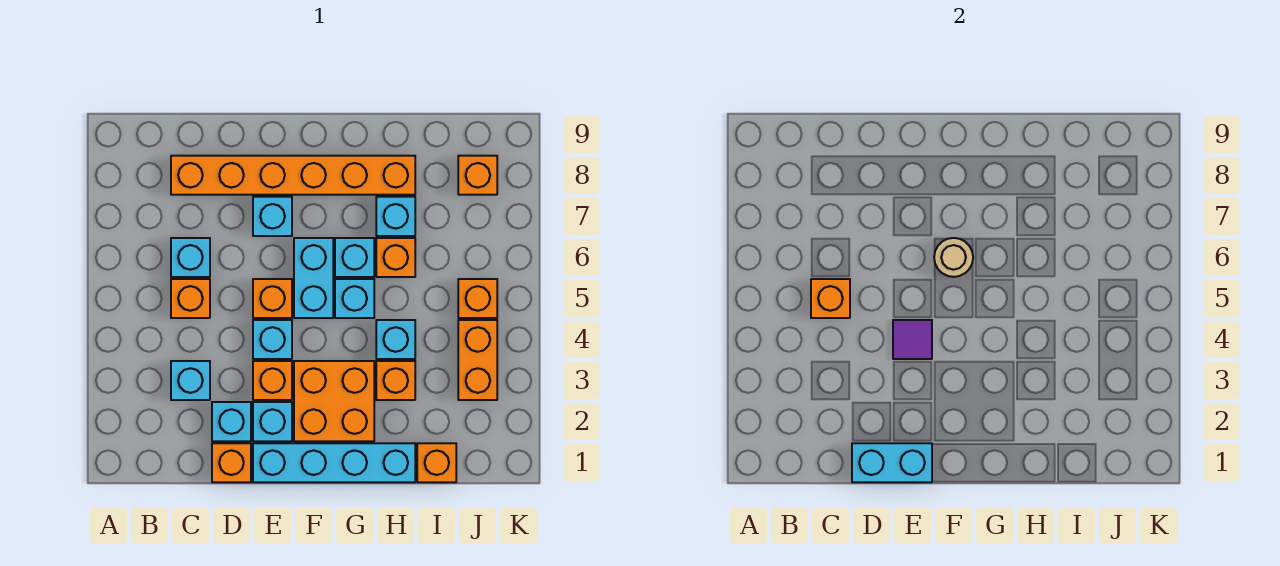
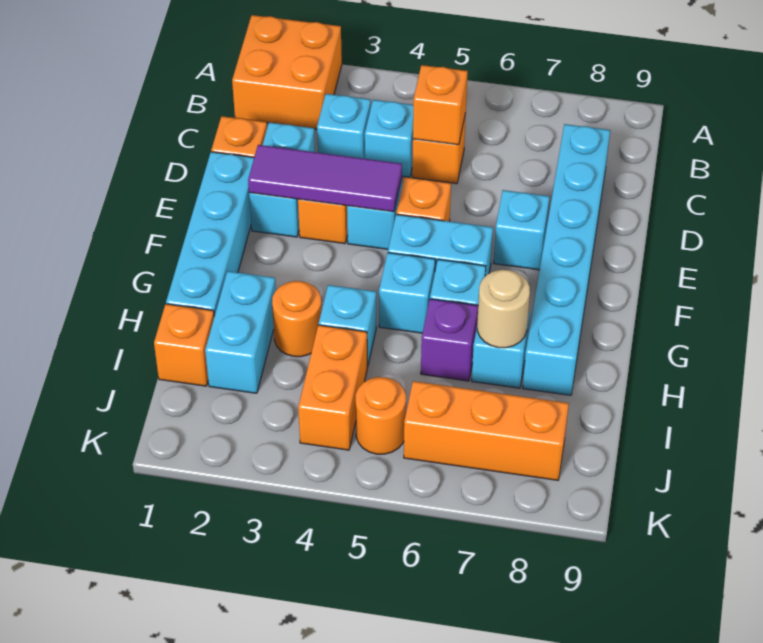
cyan brick C6 level 1 -> cyan brick C4 level 1
orange brick C8:H8 level 1 -> cyan brick C8:H8 level 1
cyan brick D1:E1 level 2 -> cyan brick H2:I2 level 1
purple tile E4 level 2 -> purple tile E2:E4 level 2
orange brick F2:G3 level 1 -> orange brick A1:B2 level 1
tan round brick F6 level 2 -> tan round brick H7 level 2
orange brick H3 level 1 -> orange round brick H3 level 1
orange brick H6 level 1 -> purple brick H6 level 1
orange brick J3:J4 level 1 -> orange brick I4:J4 level 1
orange brick J5 level 1 -> orange round brick J5 level 1
orange brick J8 level 1 -> orange brick J6:J8 level 1

